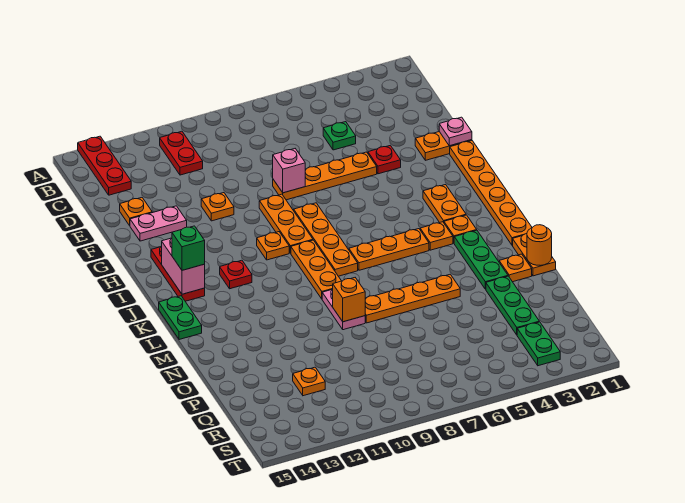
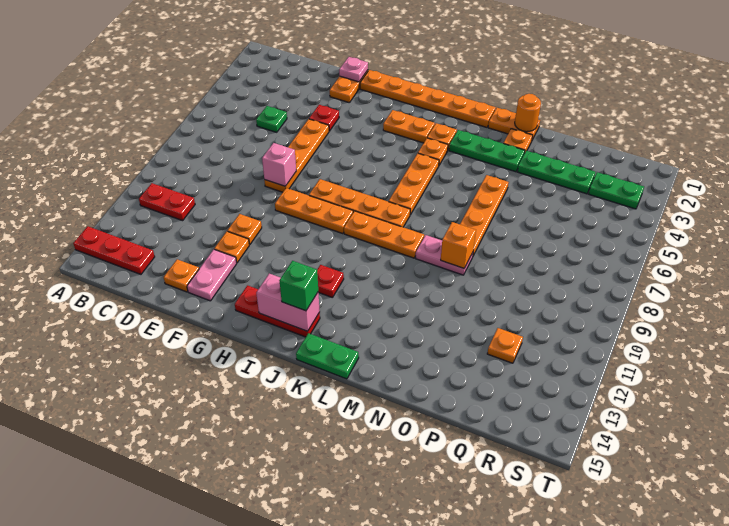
orange plate I10 level 1 -> orange plate F12 level 1

